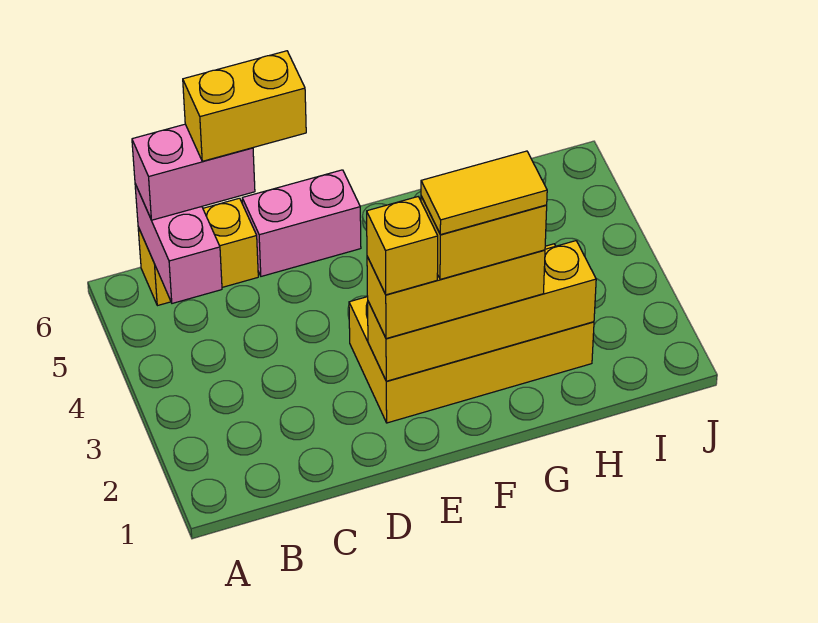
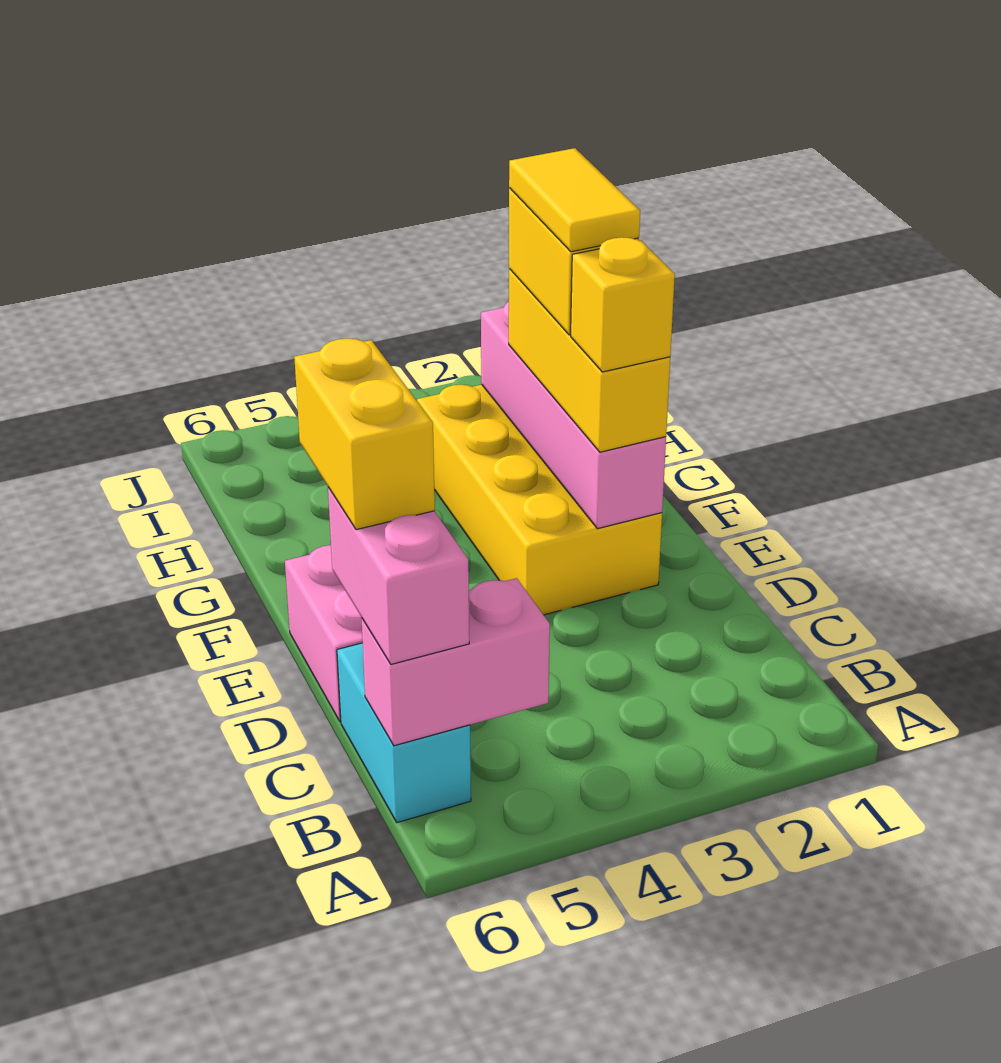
yellow brick B6:C6 level 1 -> cyan brick B6:C6 level 1
yellow brick E2:H2 level 2 -> pink brick E2:H2 level 2

